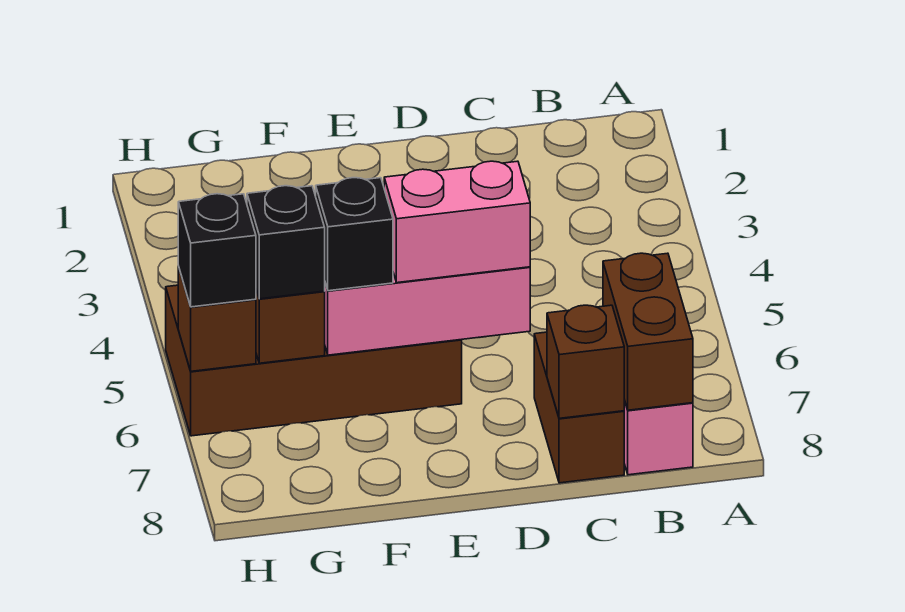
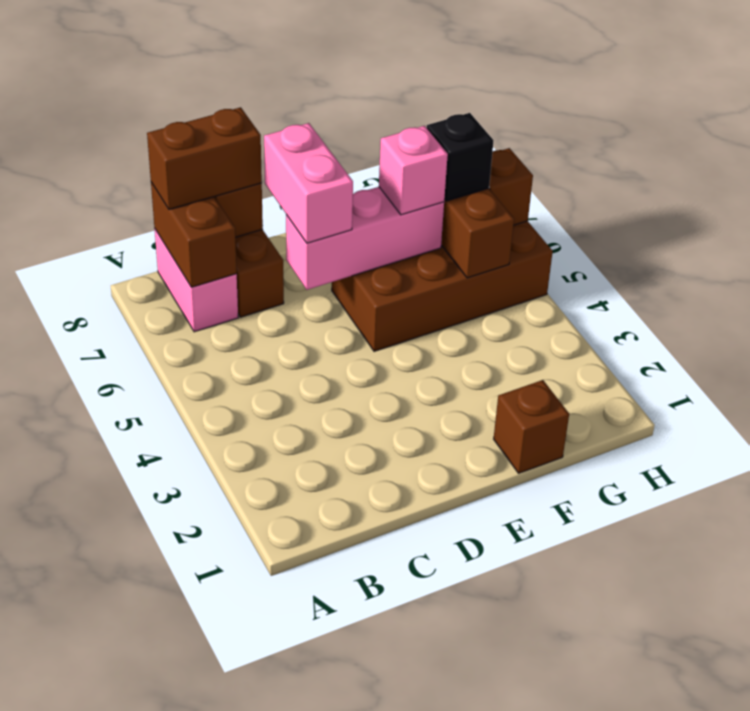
none -> brown brick B8:C8 level 3
pink brick D6:E6 level 3 -> pink brick D6:D7 level 3
none -> brown brick F1 level 1
black brick F6 level 3 -> pink brick F6 level 3
black brick H6 level 3 -> none

